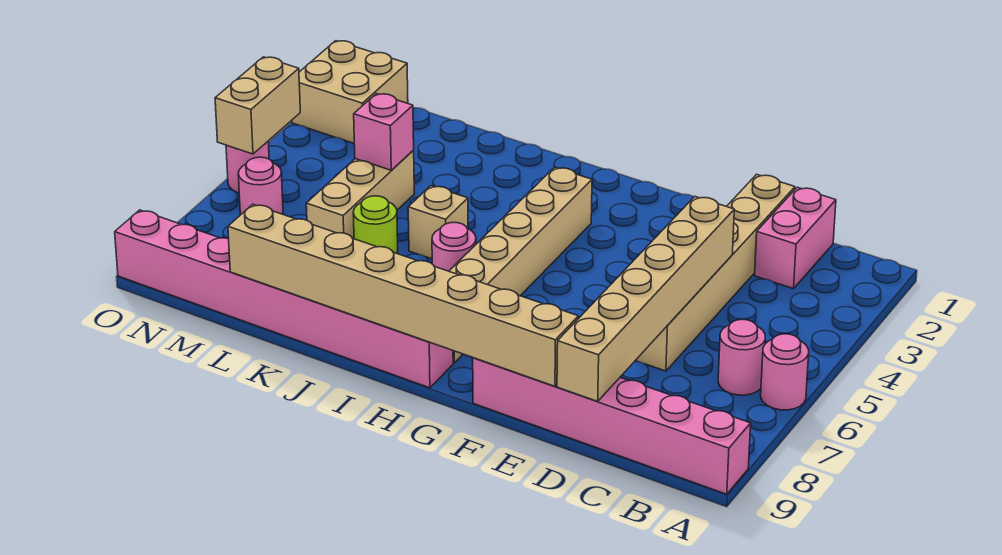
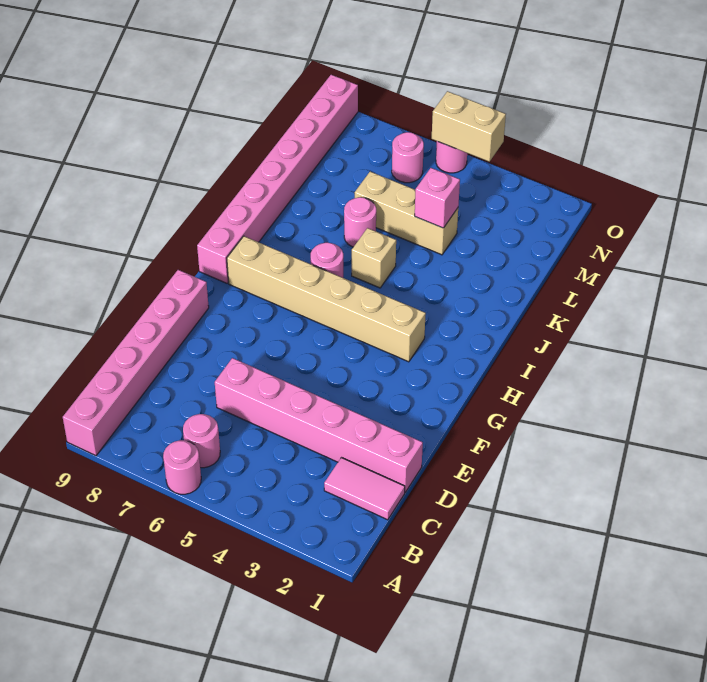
pink brick C1:C2 level 1 -> pink tile C1:C2 level 1
tan brick D1:D6 level 1 -> pink brick D1:D6 level 1
tan brick D4:D9 level 2 -> none
tan brick E9:L9 level 2 -> none
lime round brick K6 level 1 -> pink round brick K6 level 1
tan brick N1:O2 level 1 -> none

